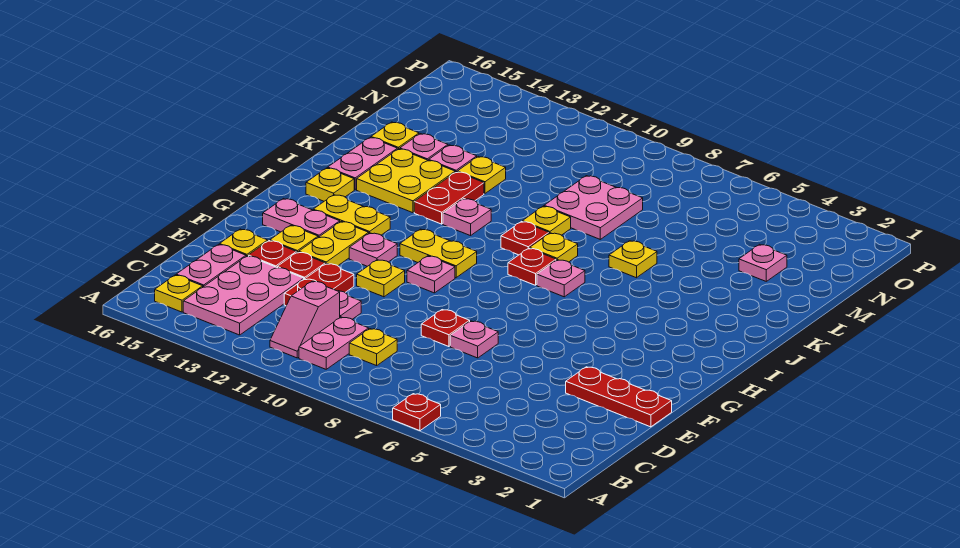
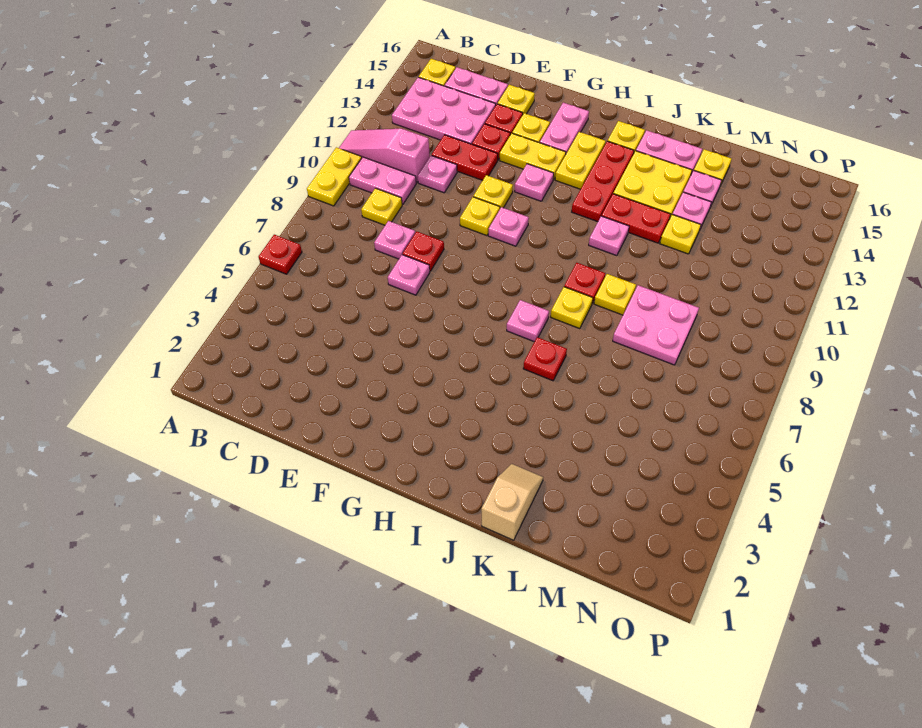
pink slope B11:C11 level 1 top C -> pink slope A11:C11 level 1 top C
red plate E1:E3 level 1 -> red plate I12:I14 level 1
yellow plate H10:H11 level 1 -> yellow plate A9:A10 level 1
red plate I8 level 1 -> red plate J6 level 1
none -> tan slope K1:K2 level 1 top 1
yellow plate K6 level 1 -> yellow plate F10 level 1
pink plate M3 level 1 -> pink plate D8 level 1

